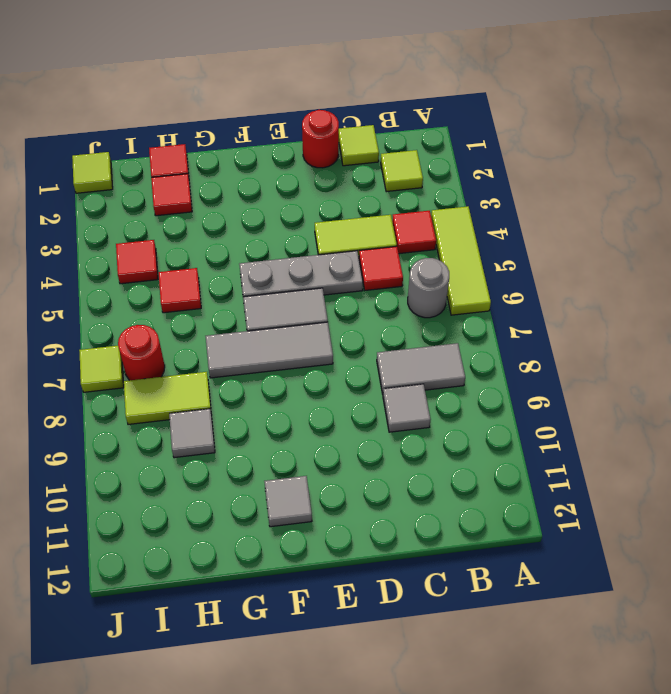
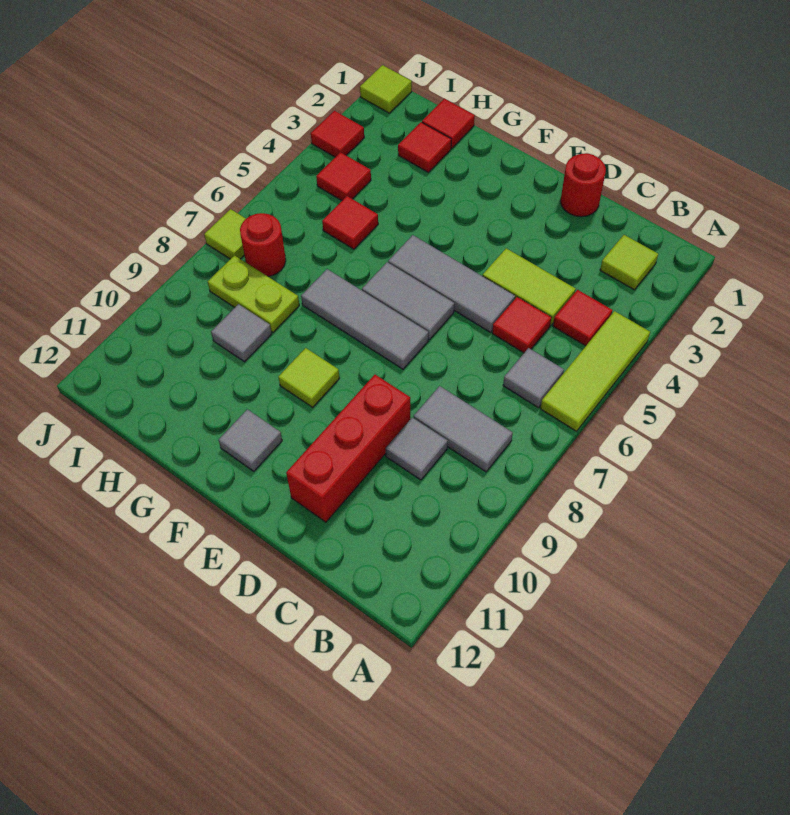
grey round brick B6 level 1 -> grey tile B6 level 1
lime tile C1 level 1 -> lime tile F9 level 1
grey plate D5:F5 level 1 -> grey tile D5:F5 level 1
none -> red brick D9:D11 level 1
lime tile H8:I8 level 1 -> lime plate H8:I8 level 1
none -> red tile J3 level 1

